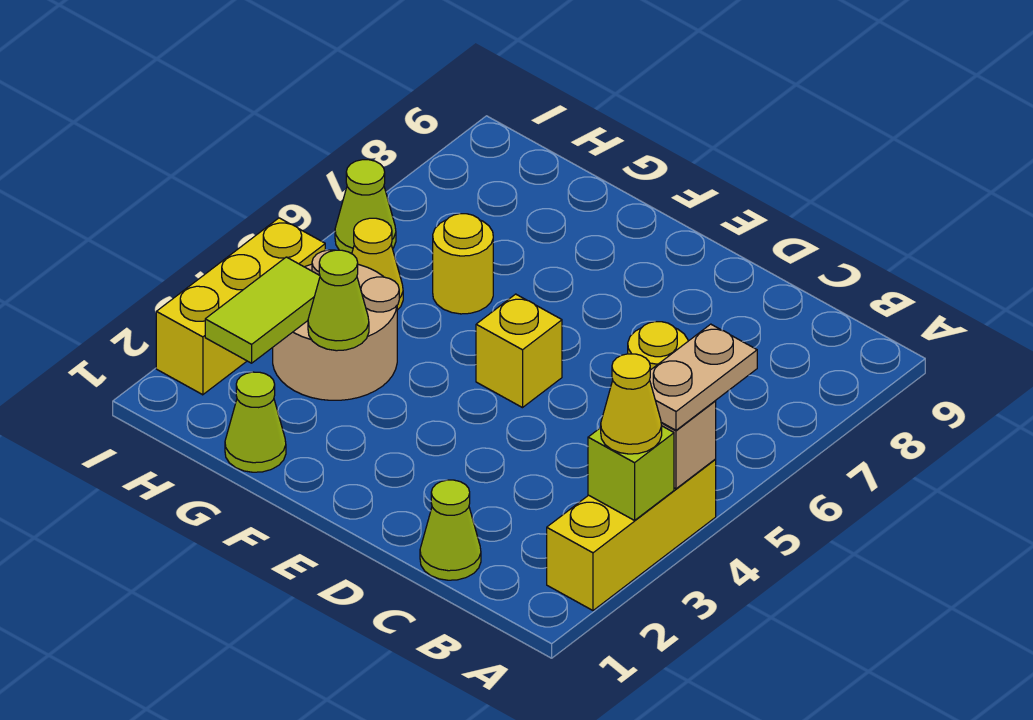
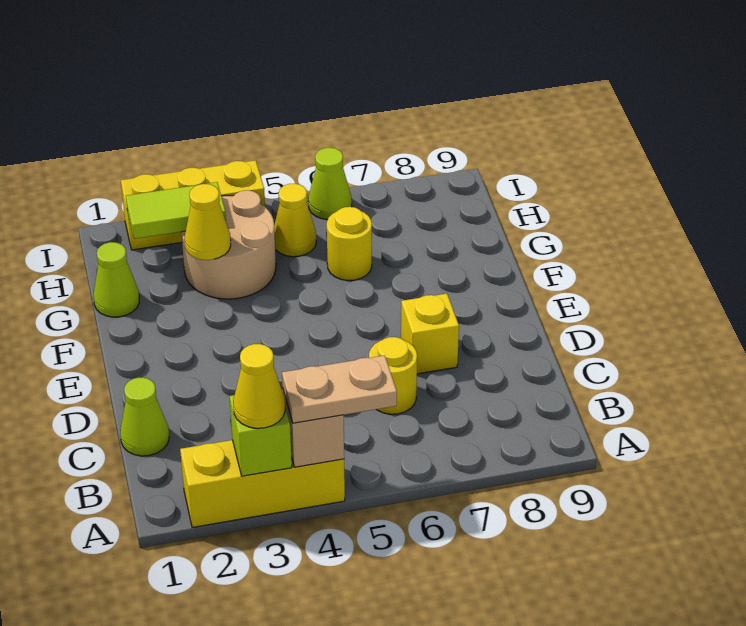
yellow brick E5 level 1 -> yellow brick D7 level 1
lime cone G3 level 2 -> yellow cone G3 level 2

